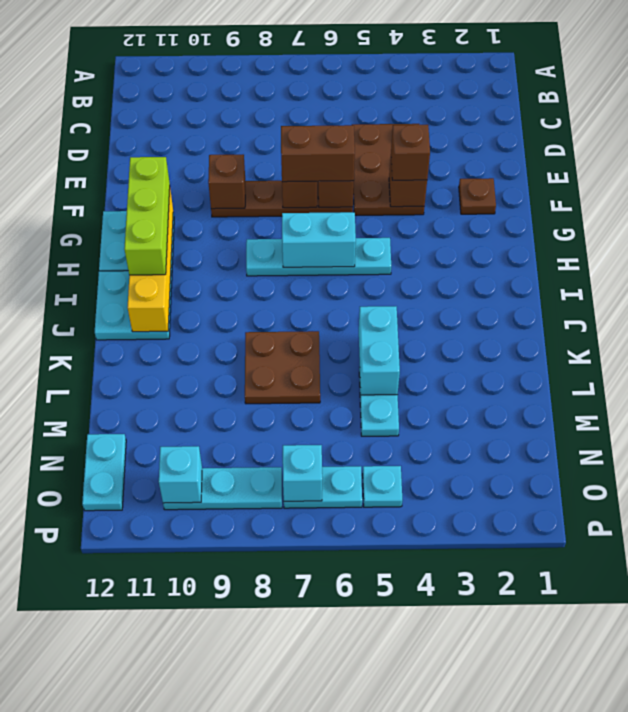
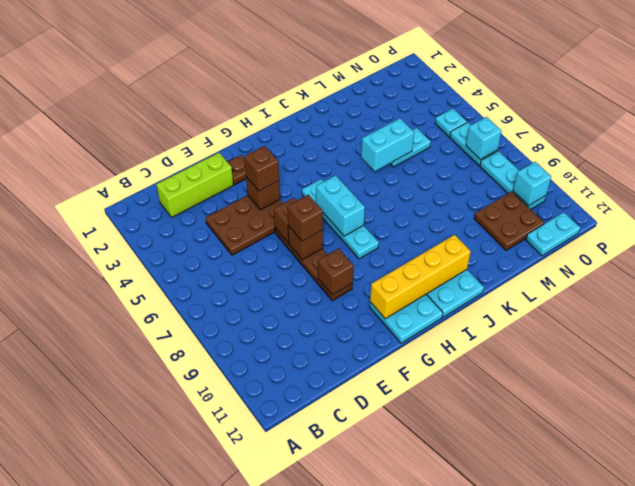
brown brick F6:F7 level 3 -> brown brick F7 level 3
lime brick G11:I11 level 3 -> lime brick C2:E2 level 1
brown plate K7:L8 level 1 -> brown plate M10:N11 level 1

